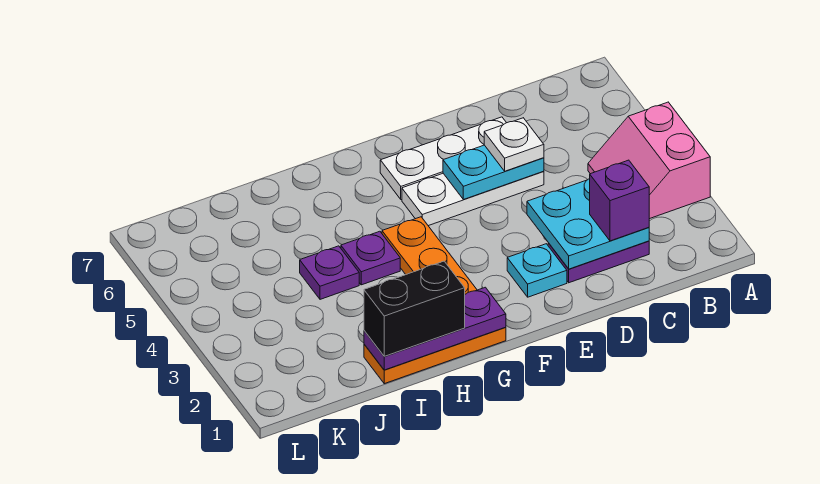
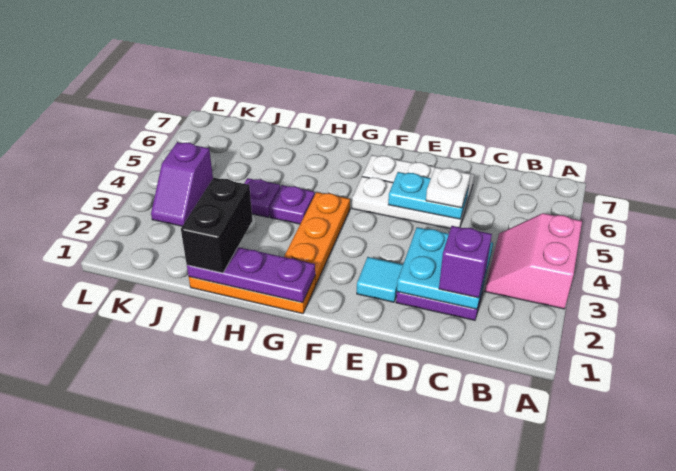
cyan plate E2 level 1 -> cyan tile E2 level 1
black brick H1:I1 level 3 -> black brick I1:I2 level 3
none -> purple slope K3:K4 level 1 top 4

